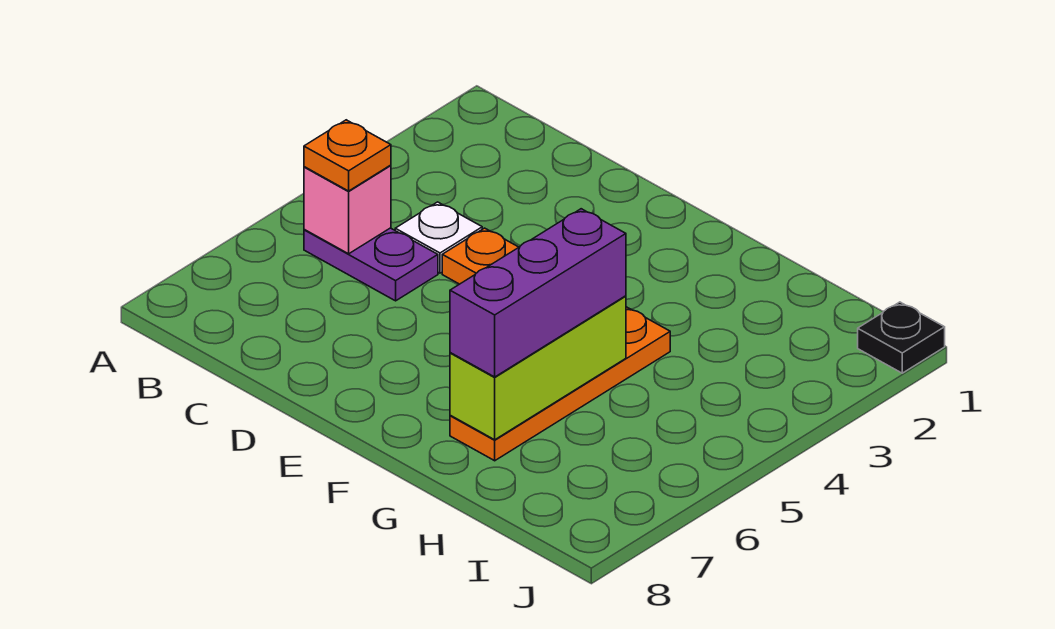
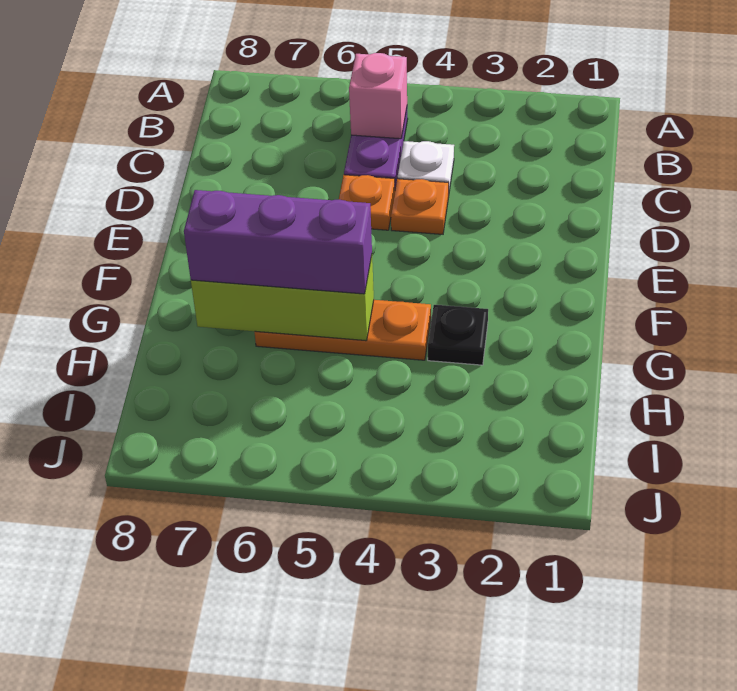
orange plate B5 level 3 -> orange plate D5 level 1
orange plate G4:G7 level 1 -> orange plate G4:G6 level 1
black plate J1 level 1 -> black plate G3 level 1

